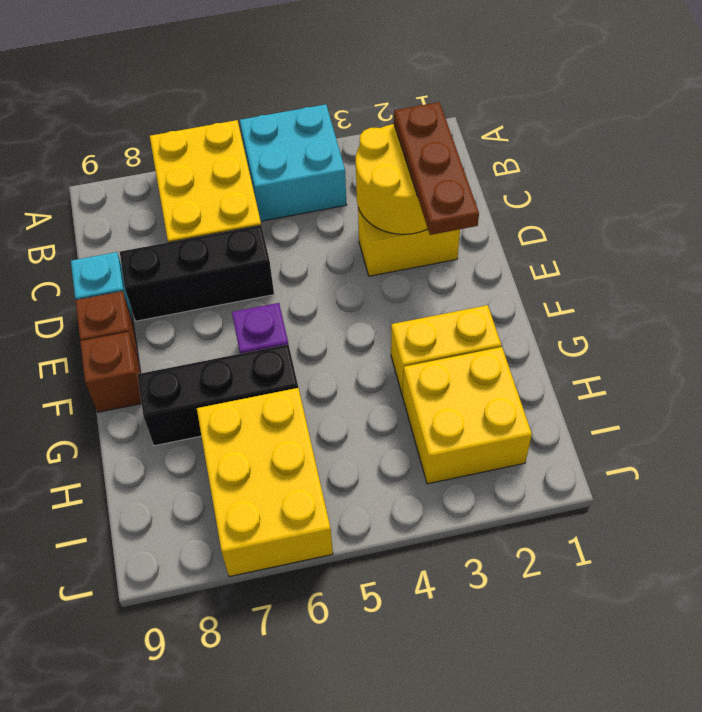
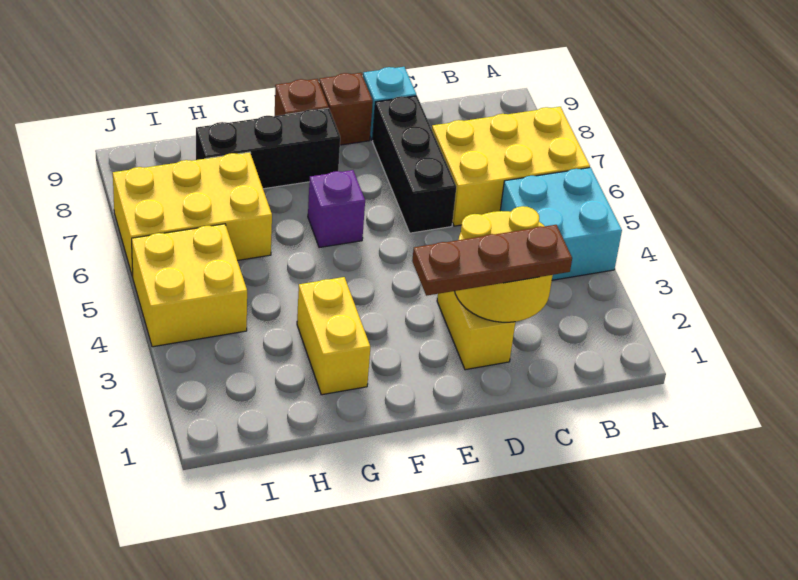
black brick G6:G8 level 1 -> black brick F8:H8 level 1
yellow brick H2:I3 level 1 -> yellow brick I4:J5 level 1

